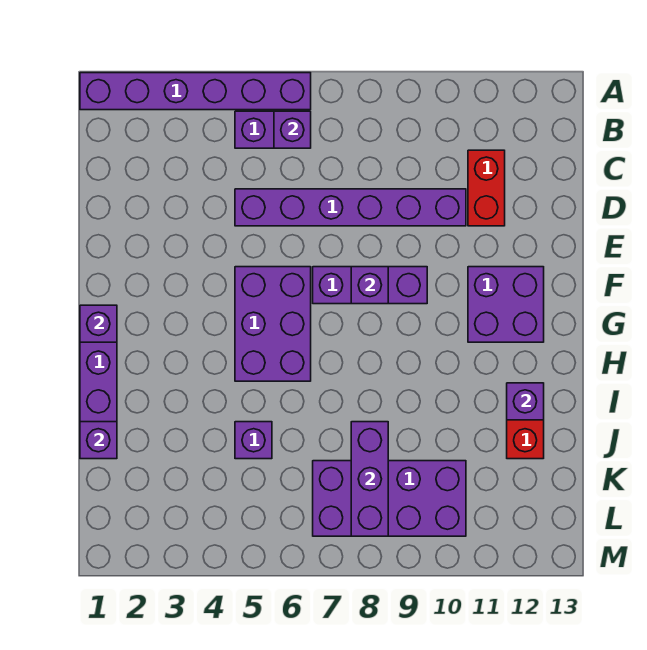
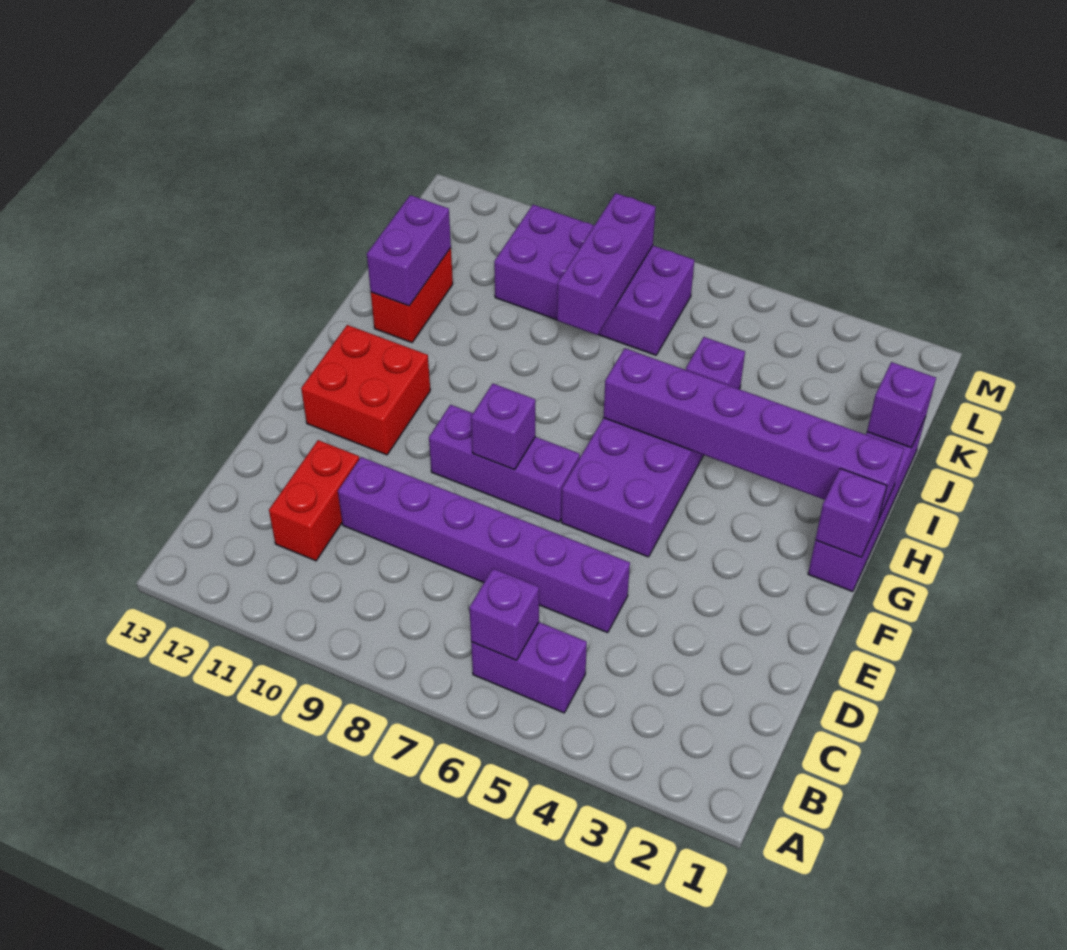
purple brick A1:A6 level 1 -> purple brick H1:H6 level 2
purple brick F11:G12 level 1 -> red brick F11:G12 level 1
purple brick I12 level 2 -> purple brick I12:J12 level 2

